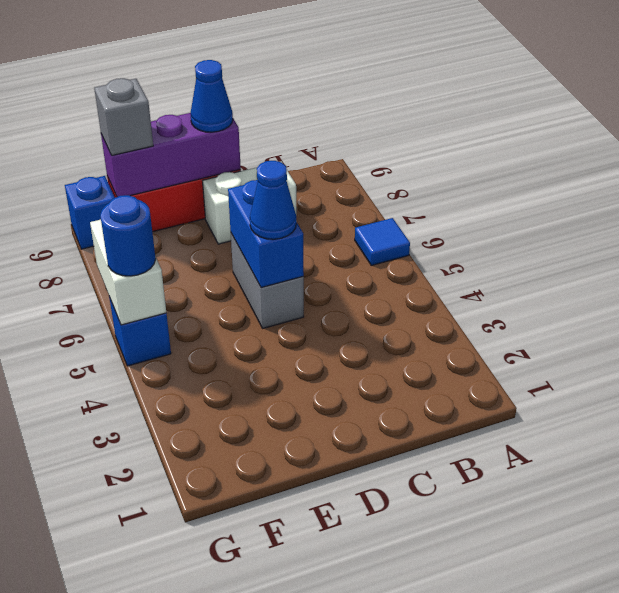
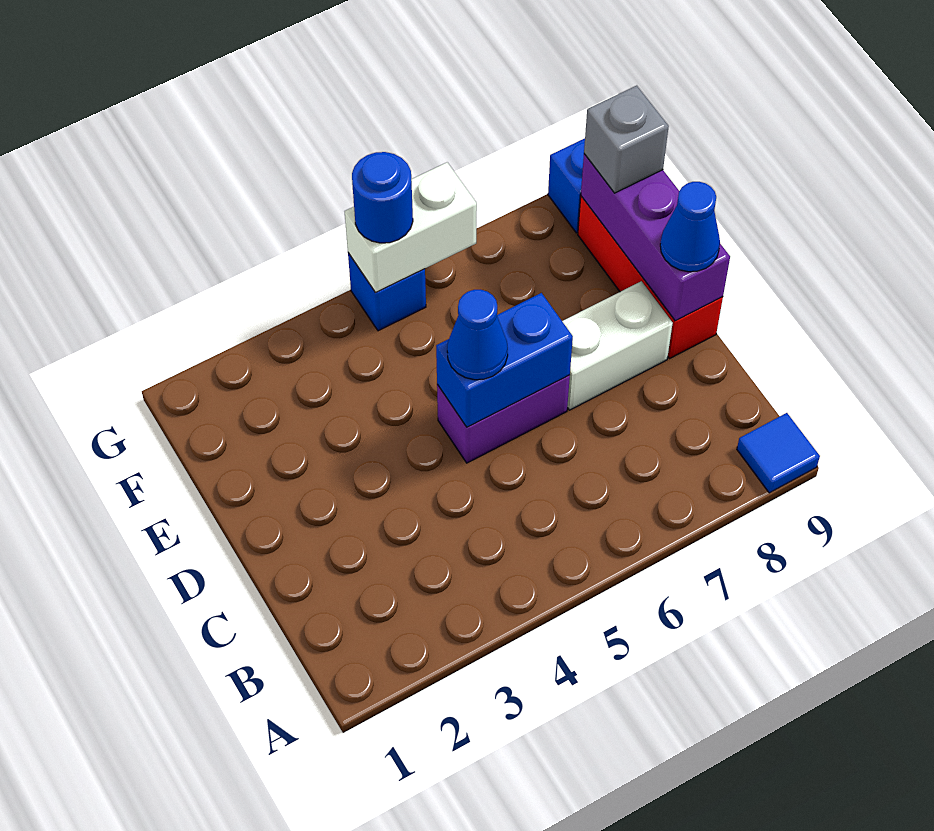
blue tile A6 level 1 -> blue tile A9 level 1
white brick C8:D8 level 1 -> white brick D7:D8 level 1
grey brick D5:D6 level 1 -> purple brick D5:D6 level 1

